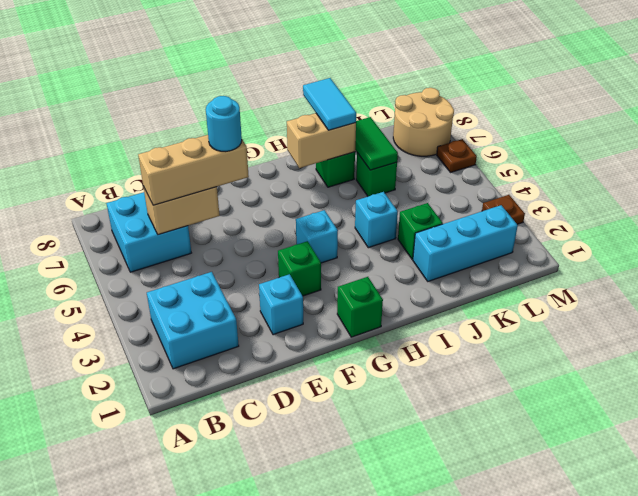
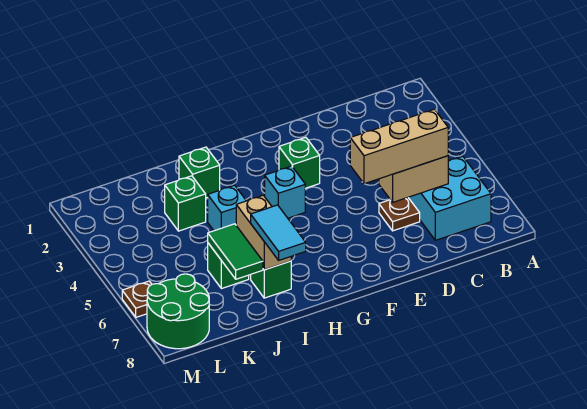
cyan brick B2:C3 level 1 -> none
cyan brick E2 level 1 -> none
cyan round brick E6 level 4 -> none
green brick G1 level 1 -> green brick I2 level 1
tan brick H7:I7 level 2 -> tan brick I6:I7 level 2
cyan brick J2:L2 level 1 -> none
tan round brick L7:M8 level 1 -> green round brick L7:M8 level 1
brown plate M3 level 1 -> brown plate D6 level 1

